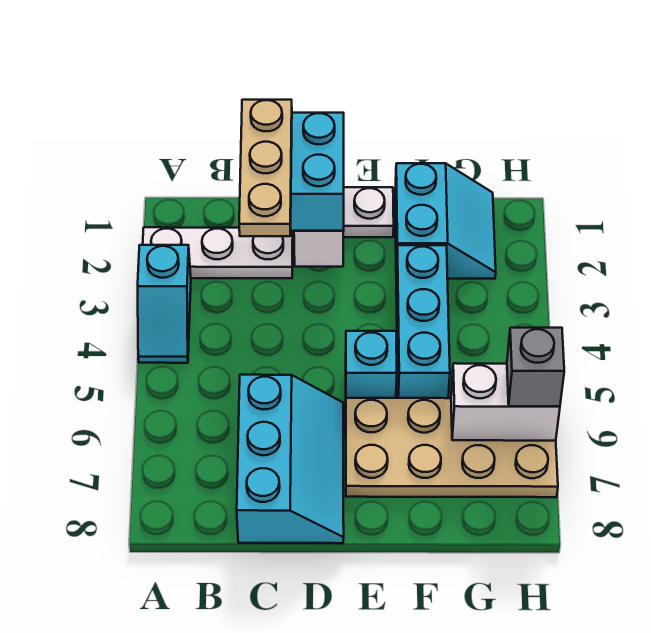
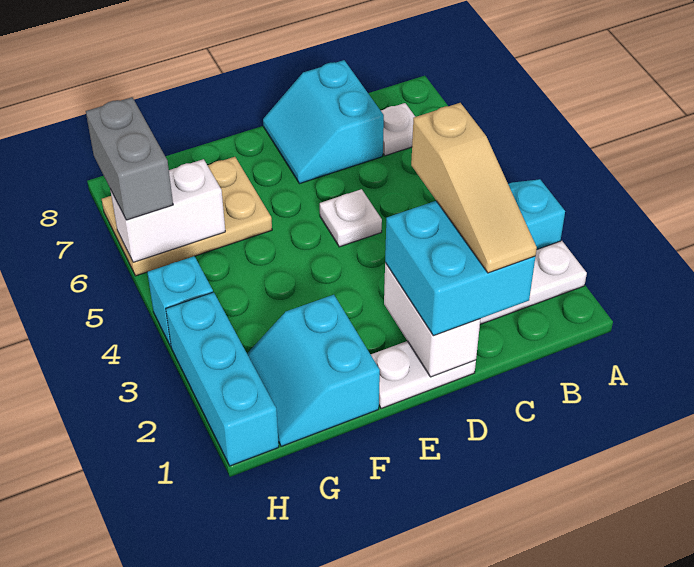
none -> white plate B7 level 1
tan plate C1:C3 level 4 -> tan slope C1:C3 level 4 top 3
cyan slope C6:D8 level 1 top C -> cyan slope C7:D8 level 1 top C
none -> white plate D5 level 1
cyan brick E5 level 1 -> cyan brick H4 level 1
tan plate E6:H7 level 1 -> tan plate F6:H7 level 1
cyan brick F3:F5 level 1 -> cyan brick H1:H3 level 1
grey brick H6 level 3 -> grey brick H6:H7 level 3

